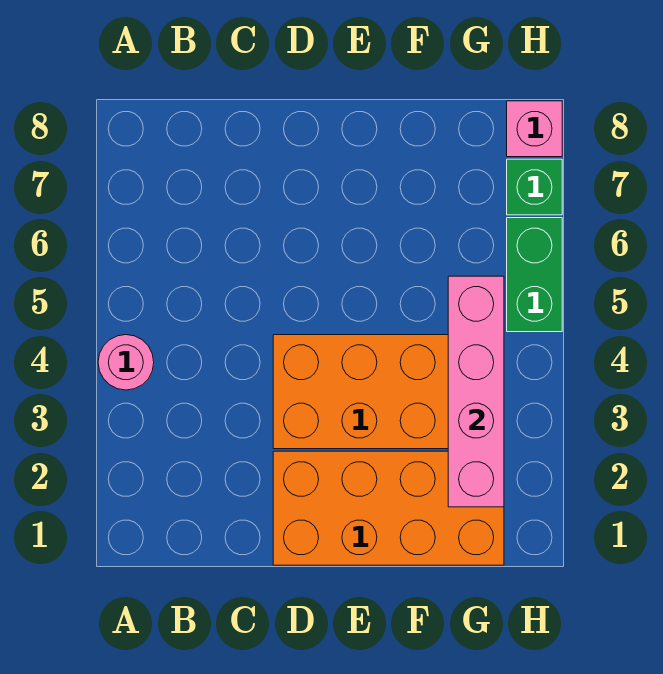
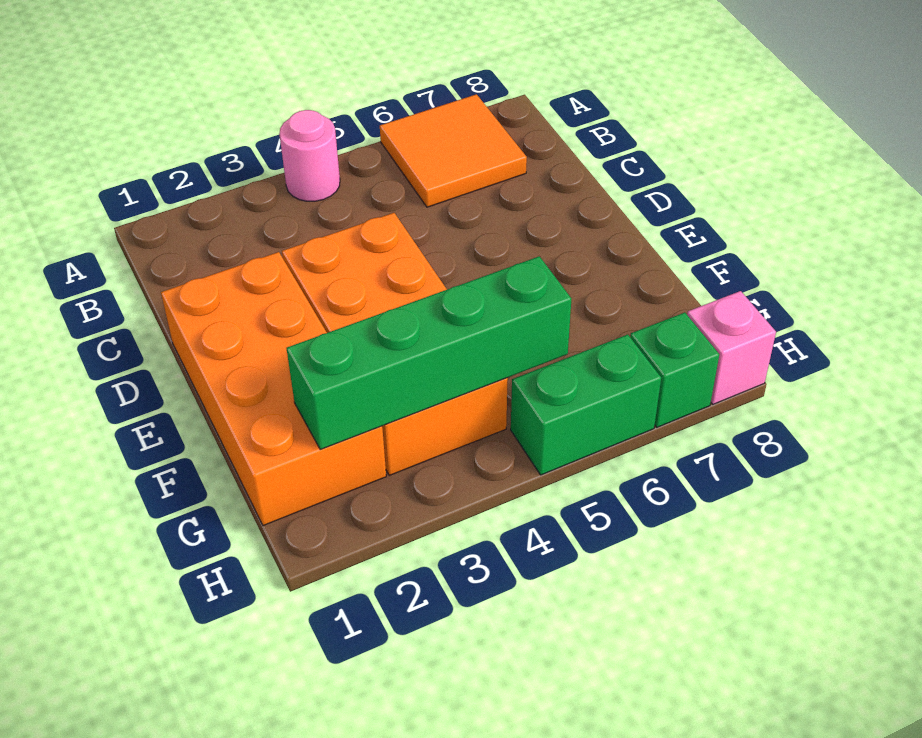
none -> orange tile A6:B7 level 1
pink brick G2:G5 level 2 -> green brick G2:G5 level 2

